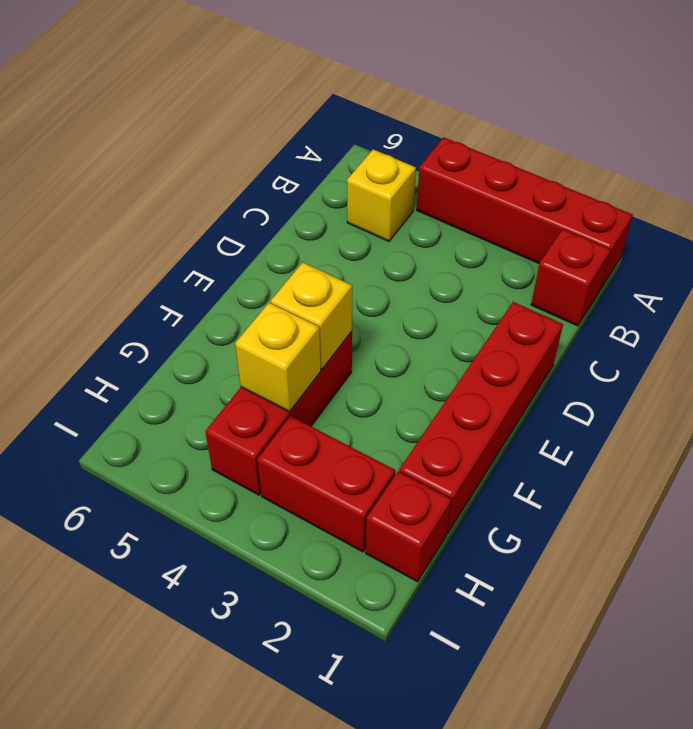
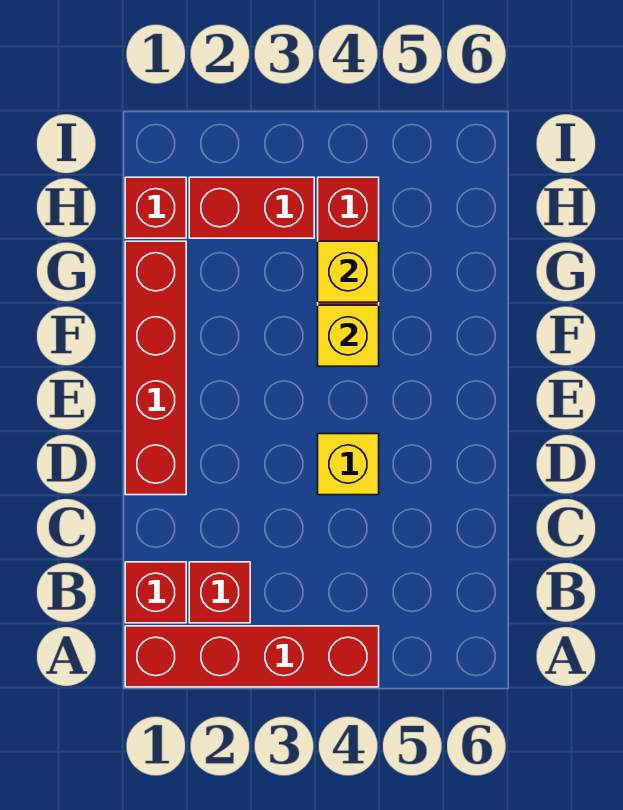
none -> red brick B2 level 1
yellow brick B5 level 1 -> yellow brick D4 level 1

